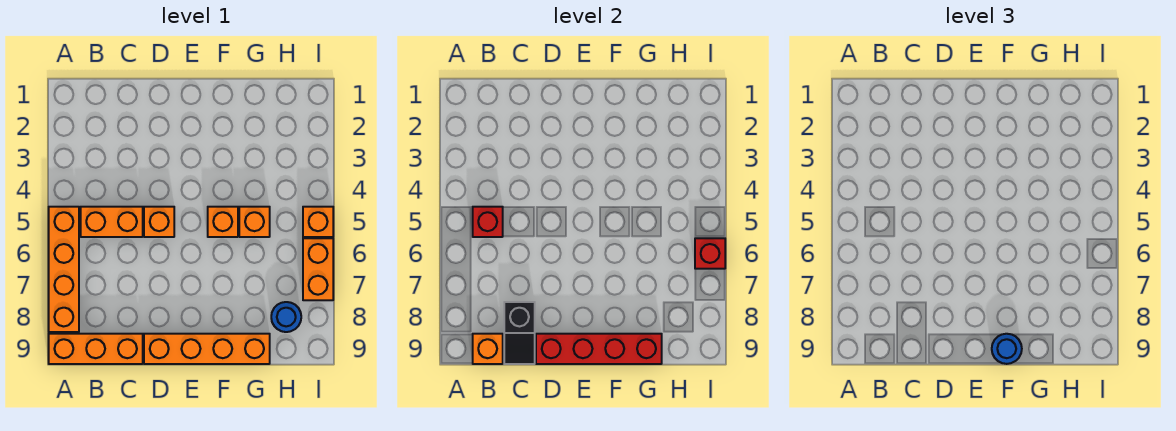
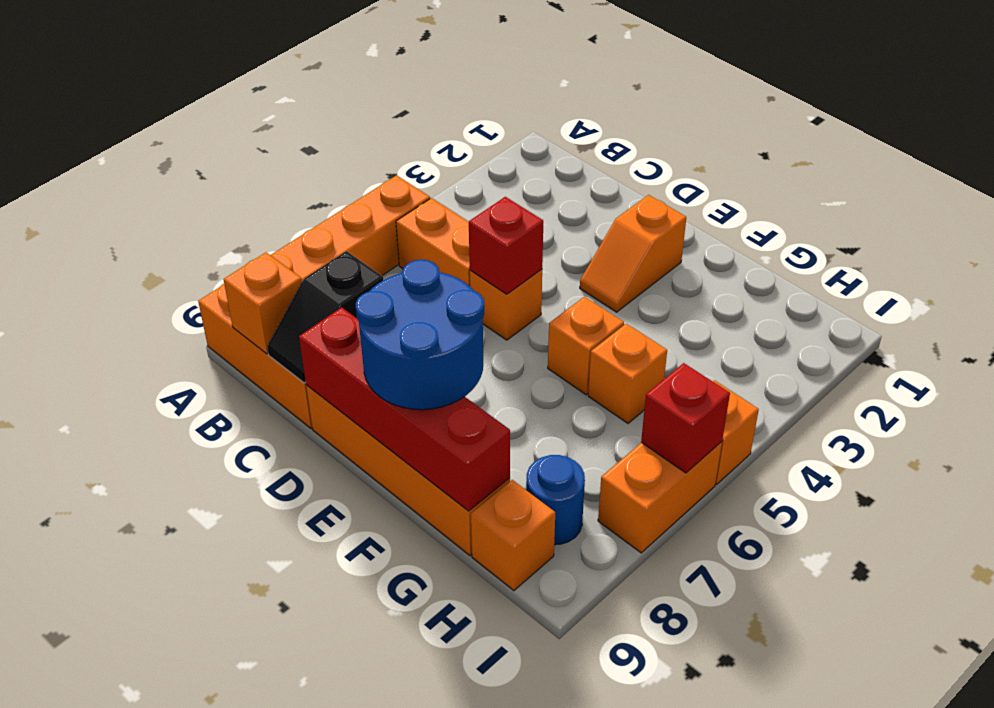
red brick B5 level 2 -> red brick D5 level 2
none -> orange slope E2:E3 level 1 top 2
blue round brick F9 level 3 -> blue round brick E8:F9 level 3
none -> orange brick H9 level 1

